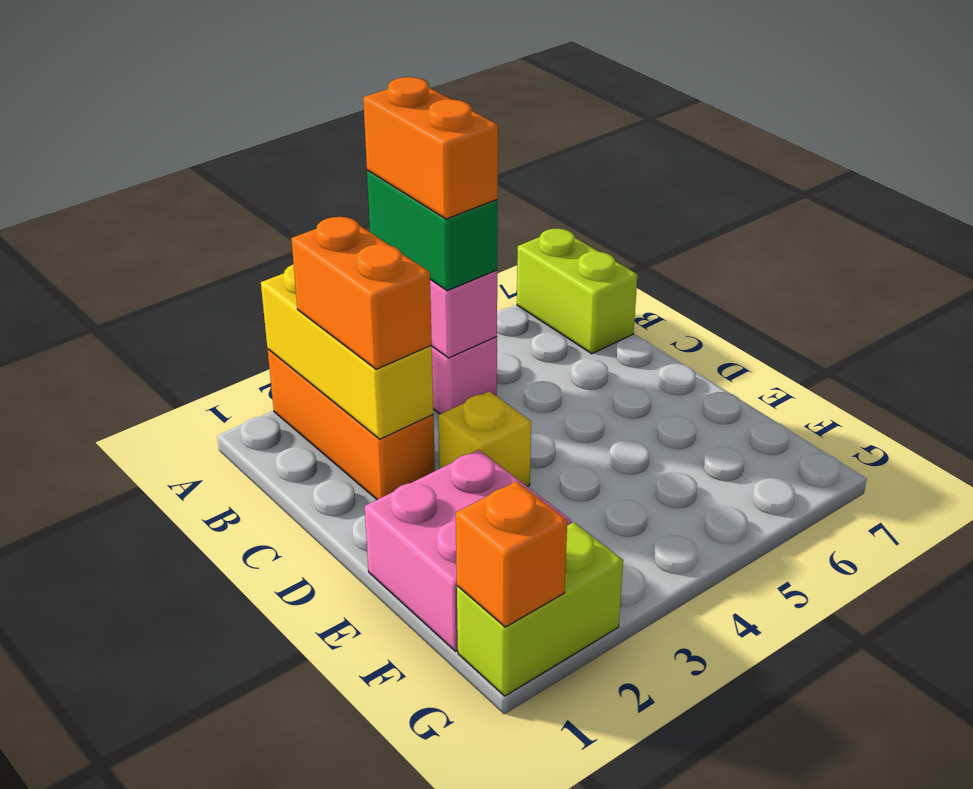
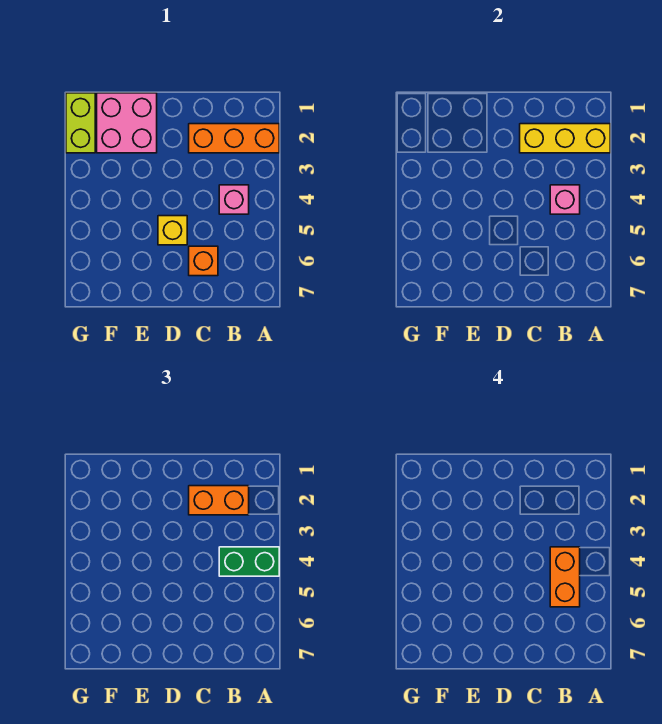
orange brick A4:B4 level 4 -> orange brick B4:B5 level 4
lime brick A7:B7 level 1 -> none
yellow brick D3 level 1 -> yellow brick D5 level 1
orange brick G1 level 2 -> orange brick C6 level 1

